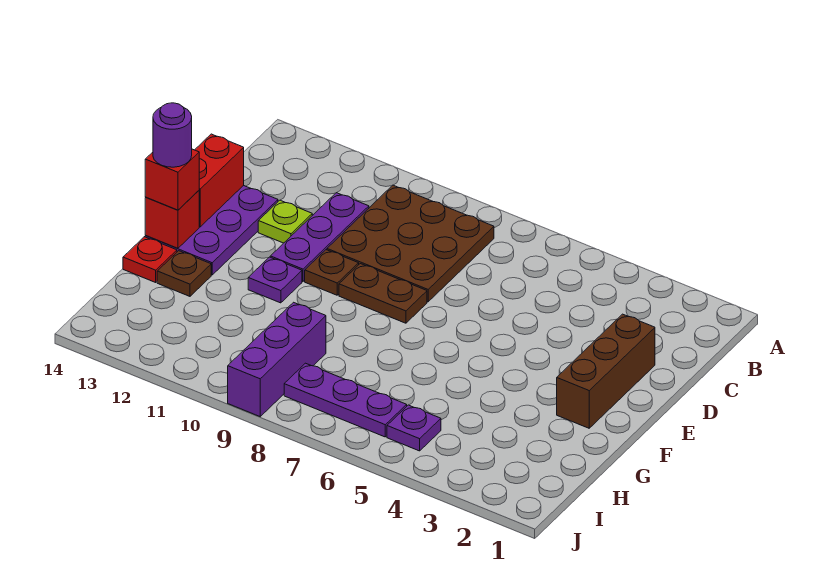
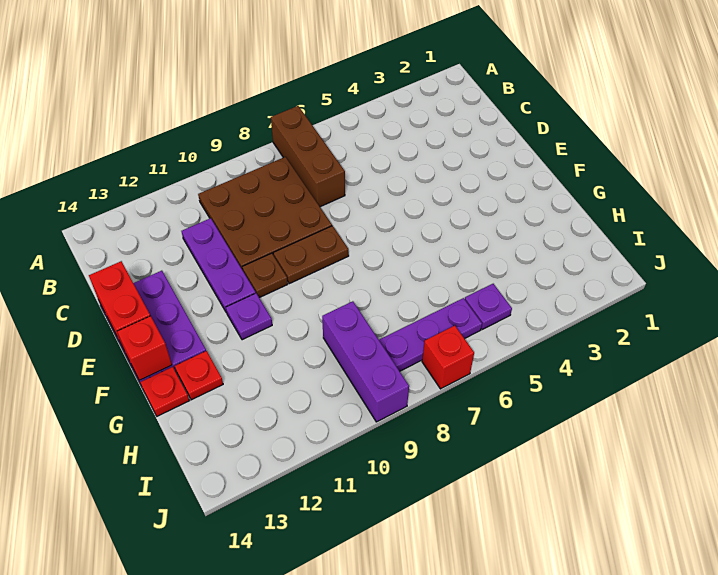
brown brick D2:F2 level 1 -> brown brick A7:C7 level 1
lime plate D12 level 1 -> none
red brick F14 level 3 -> red brick J7 level 1
purple round brick F14 level 4 -> none
brown plate G13 level 1 -> red plate G13 level 1

